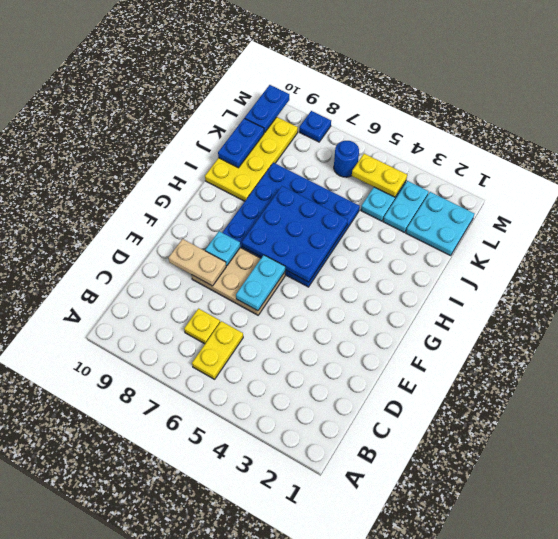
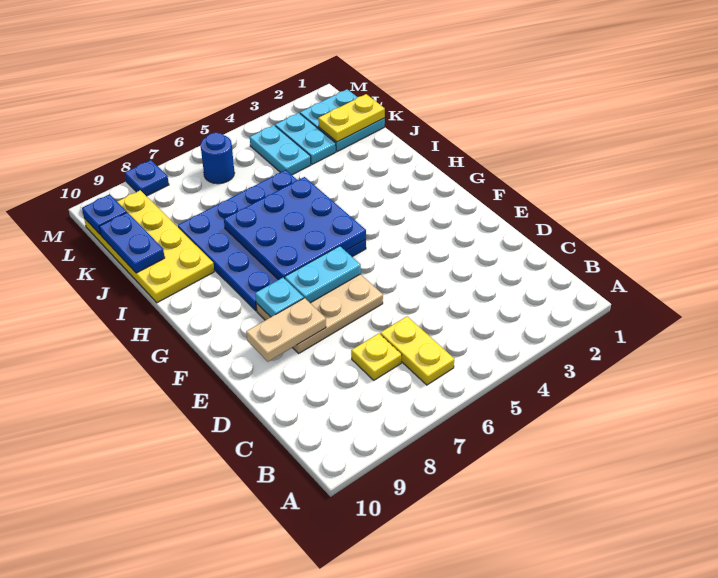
cyan plate E6:F6 level 2 -> cyan plate F6:F7 level 2
yellow plate L4:L5 level 2 -> yellow plate K1:K2 level 2
blue plate L10:M10 level 2 -> blue plate L10 level 2

